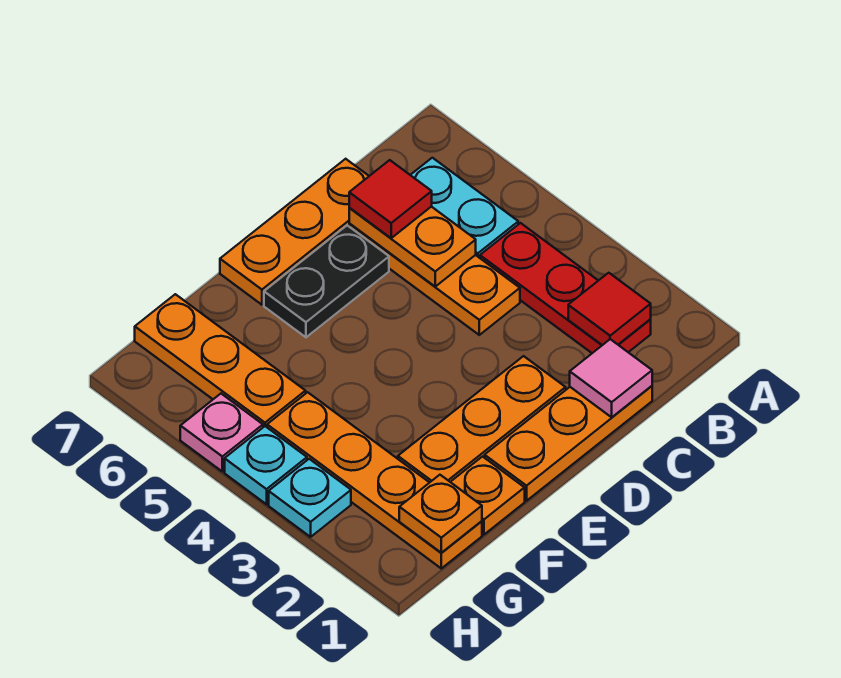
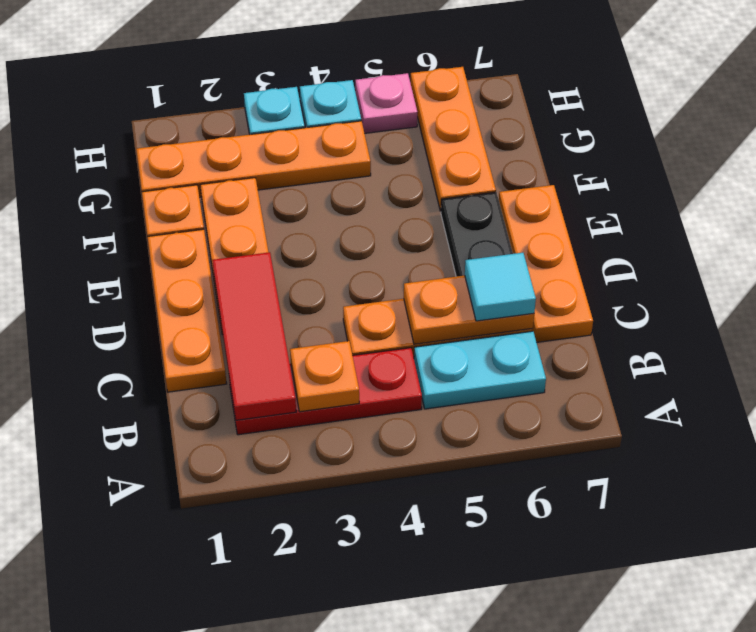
red tile B2 level 2 -> red tile B2:D2 level 2
pink tile C1 level 2 -> none
red tile C6 level 3 -> cyan tile C6 level 3
orange plate G1 level 2 -> orange plate B3 level 2
orange plate G5:G7 level 1 -> orange plate F6:H6 level 1

